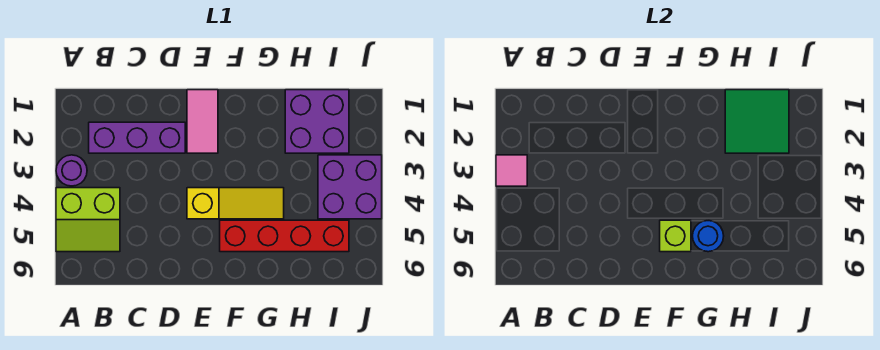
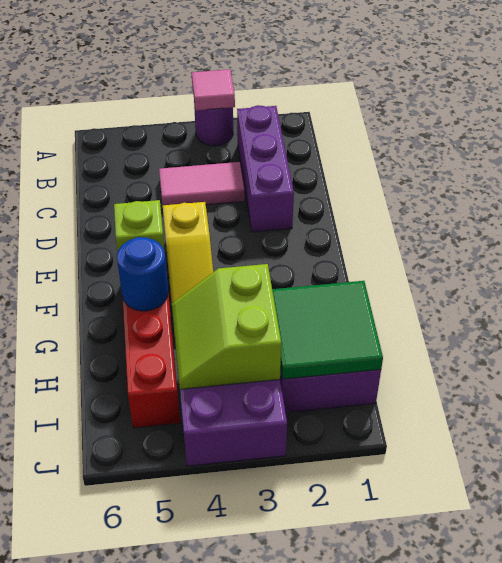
lime slope A4:B5 level 1 top 4 -> lime slope H3:I4 level 2 top 3
pink tile E1:E2 level 1 -> pink tile C3:C4 level 1

